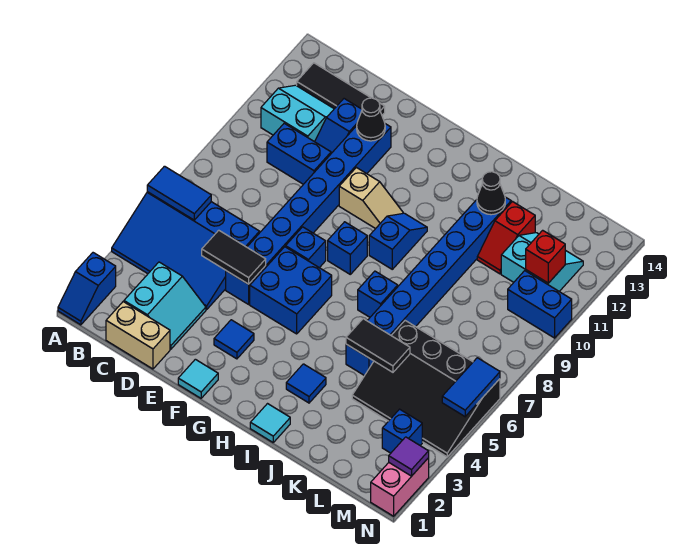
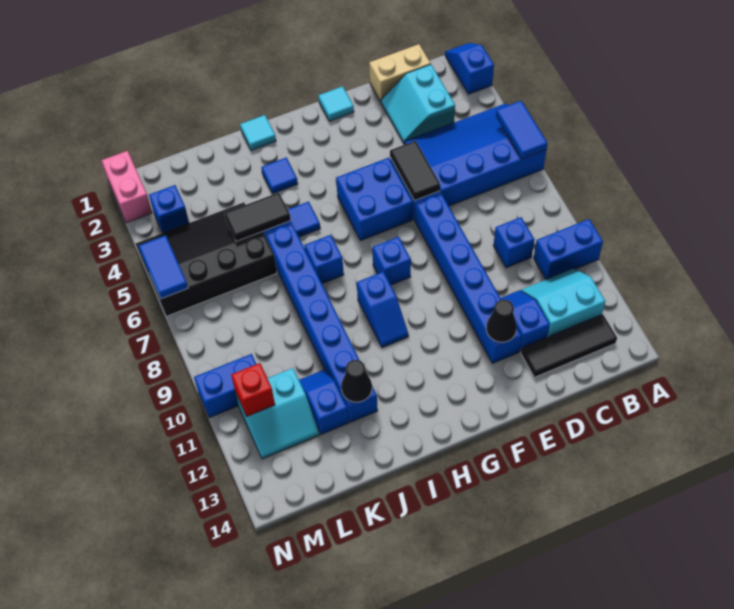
blue tile A6:B6 level 2 -> blue tile A5:A6 level 2
cyan slope B11:C12 level 1 top 11 -> cyan slope B11:C12 level 1 top 12
blue brick C10:D10 level 1 -> blue brick A10:B10 level 1
black tile D5:E5 level 2 -> black tile E5:E6 level 2
blue tile F3 level 1 -> blue tile I5 level 1
blue brick F7 level 1 -> blue brick C9 level 1
tan slope F10:G10 level 1 top F -> none
red slope K11:K12 level 1 top 12 -> blue slope K11:K12 level 1 top 12
purple tile N2 level 2 -> none

